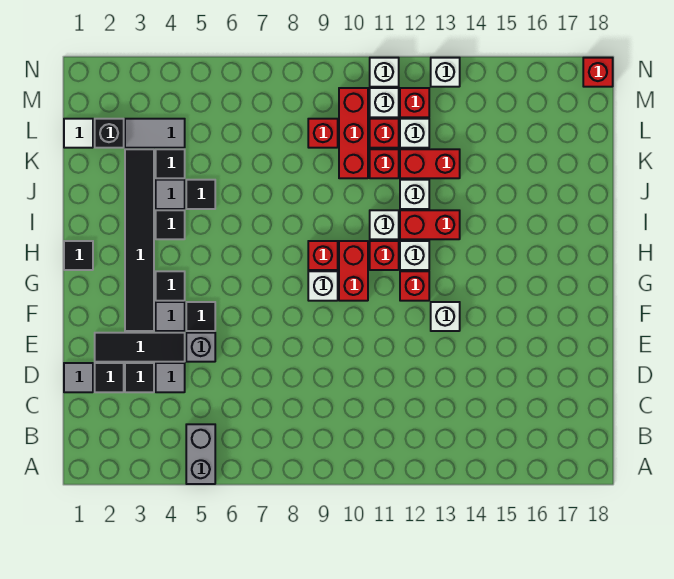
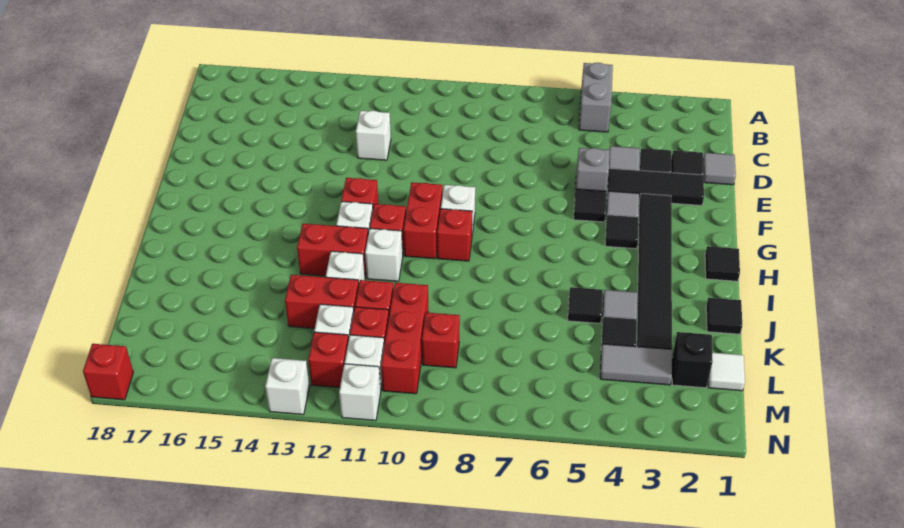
white brick F13 level 1 -> white brick D12 level 1
black tile I4 level 1 -> black tile J1 level 1

